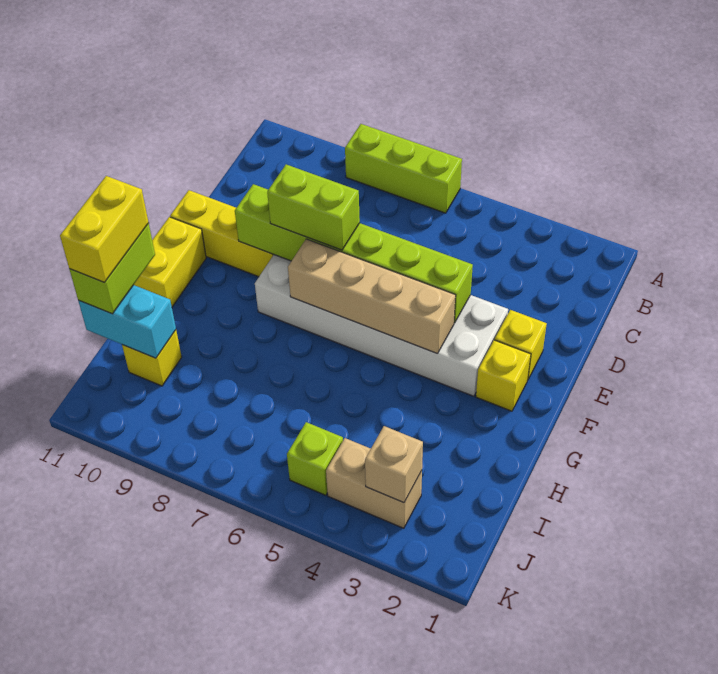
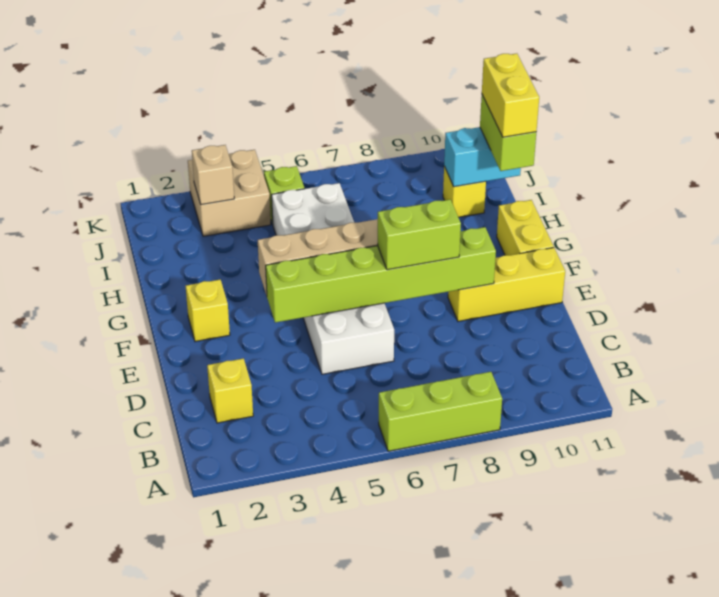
yellow brick E2 level 1 -> yellow brick C2 level 1
white brick E3:F8 level 1 -> white brick D5:I6 level 1
tan brick J3:J4 level 1 -> tan brick J3:K4 level 1

